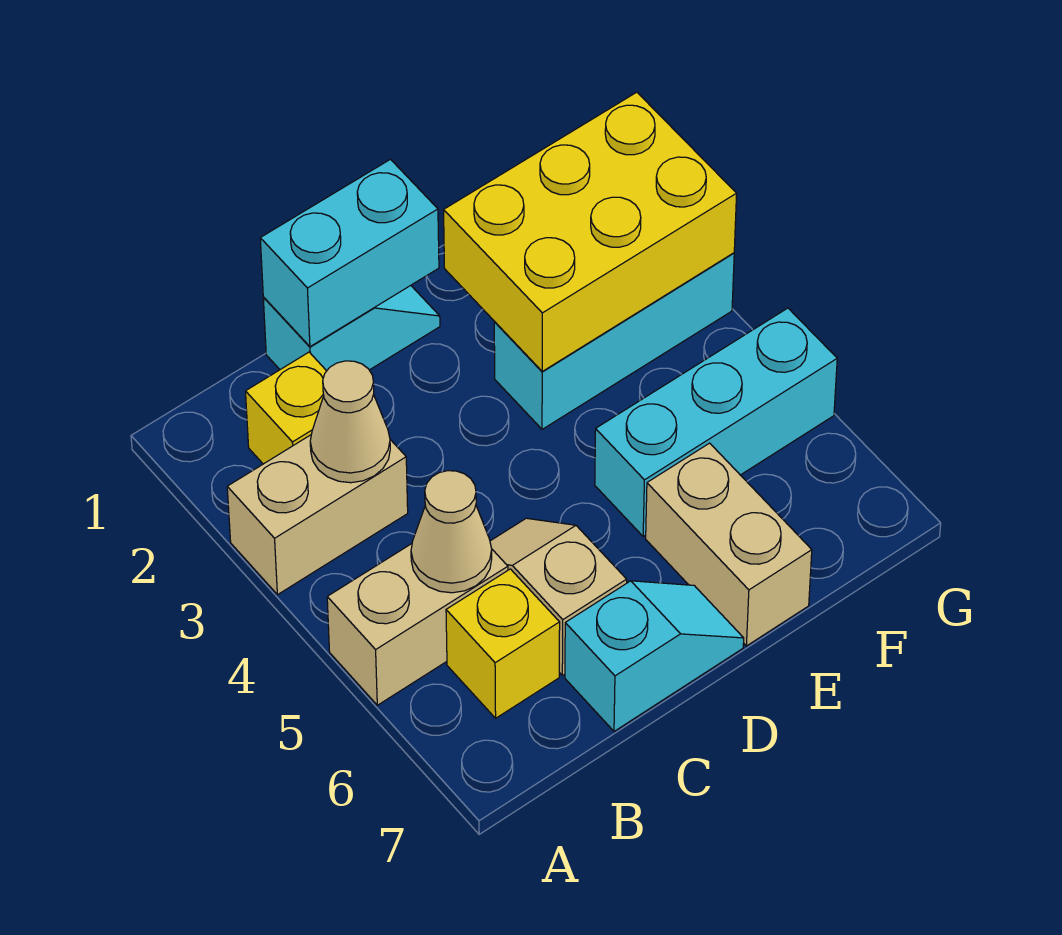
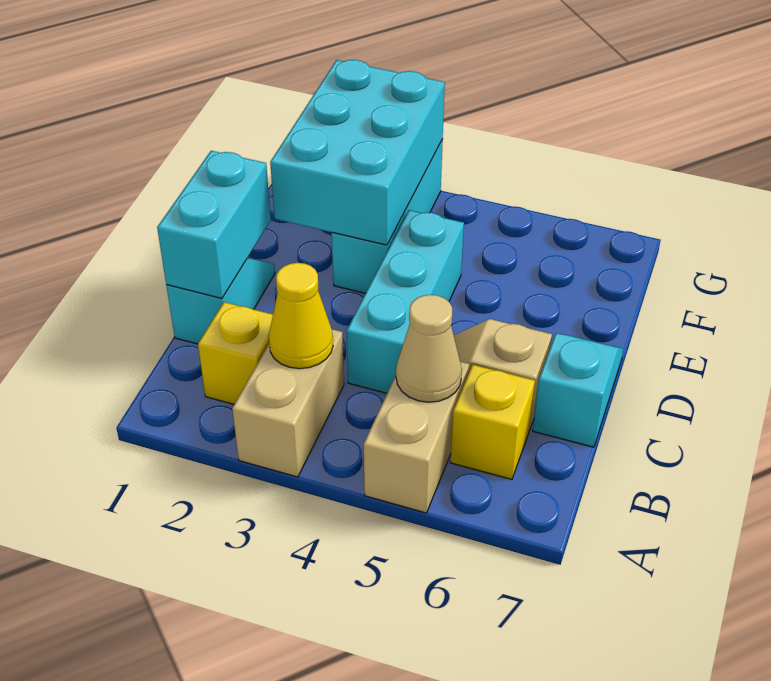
tan cone B3 level 2 -> yellow cone B3 level 2
yellow brick E2:G3 level 2 -> cyan brick E2:G3 level 2
cyan brick E5:G5 level 1 -> cyan brick C4:E4 level 1
tan brick E6:E7 level 1 -> none

